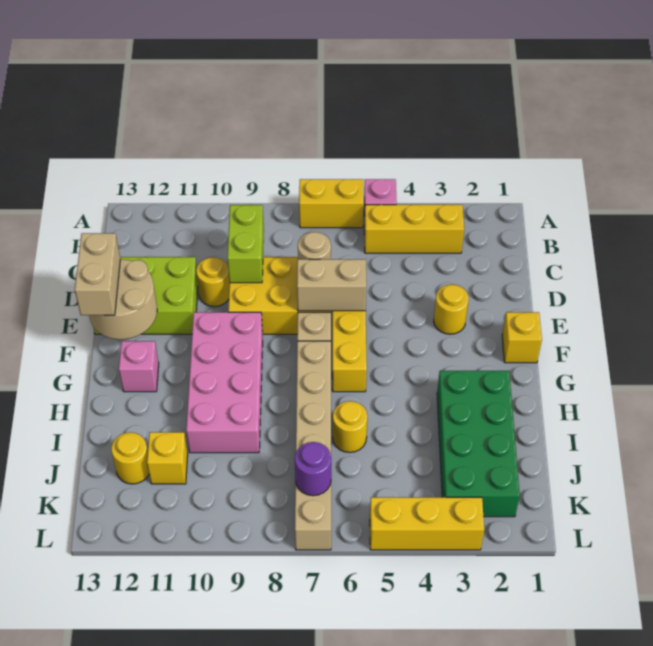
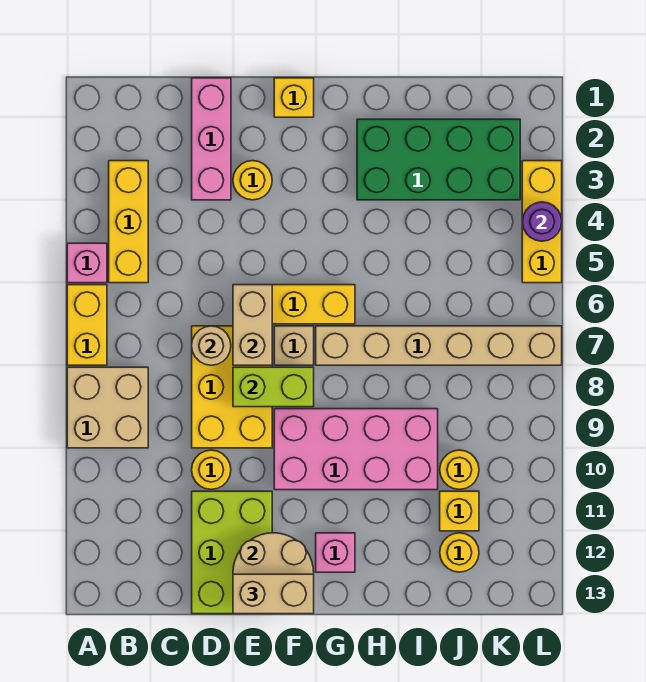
none -> tan brick A8:B9 level 1
lime brick C9:D9 level 2 -> lime brick E8:F8 level 2
none -> pink brick D1:D3 level 1
yellow round brick I6 level 1 -> yellow round brick J10 level 1
purple round brick K7 level 2 -> purple round brick L4 level 2

